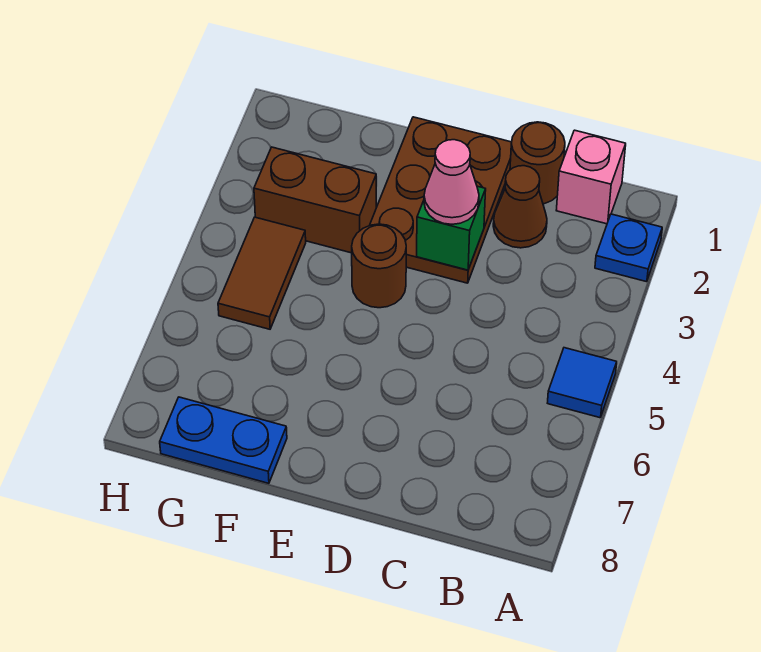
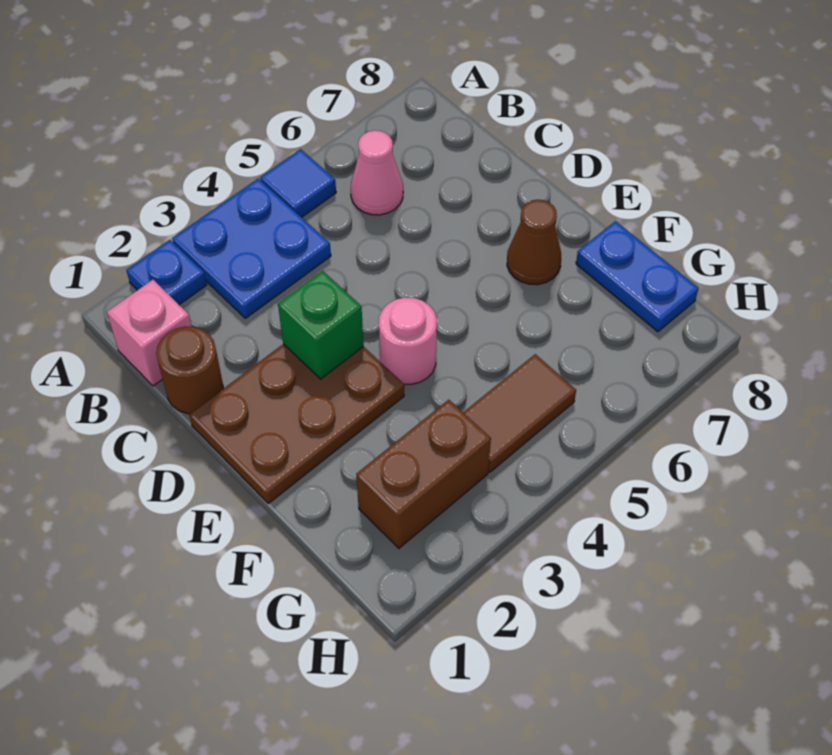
none -> blue plate A3:B4 level 1
brown cone C2 level 1 -> brown cone E7 level 1
pink cone D3 level 3 -> pink cone B6 level 1
brown round brick E4 level 1 -> pink round brick E4 level 1
brown brick F3:G3 level 1 -> brown brick G2:G3 level 1

